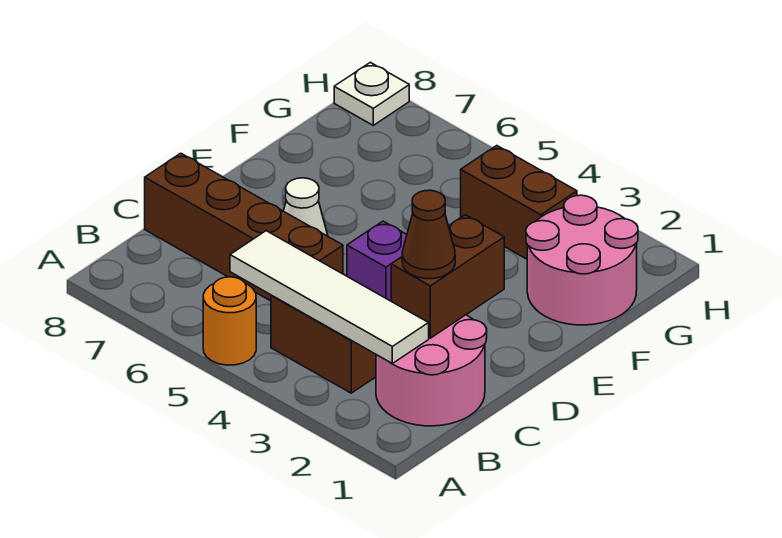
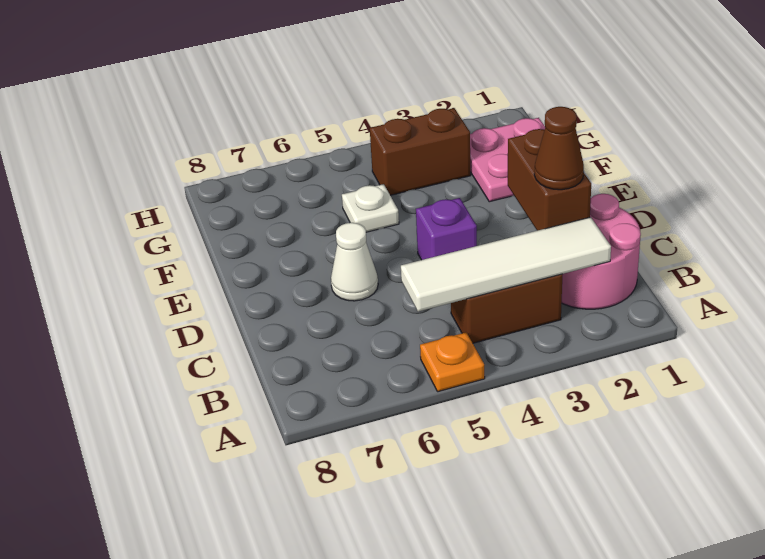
orange round brick A5 level 1 -> orange plate A5 level 1
brown brick C5:C8 level 1 -> none
pink round brick F1:G2 level 1 -> pink plate F1:G2 level 1
white plate H8 level 1 -> white plate F5 level 1

